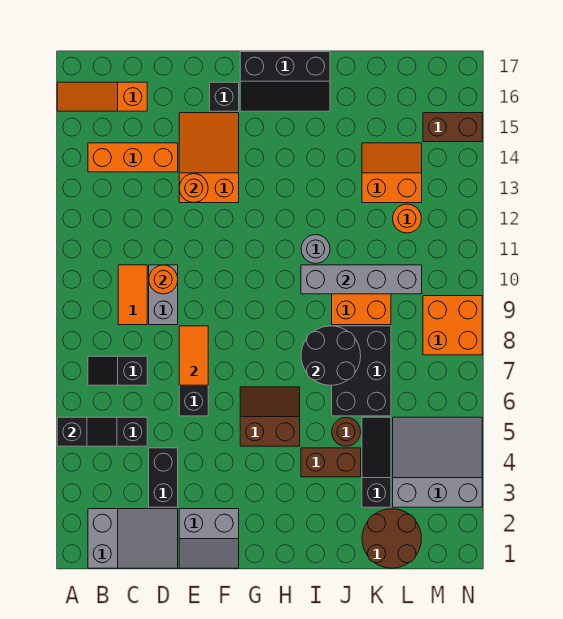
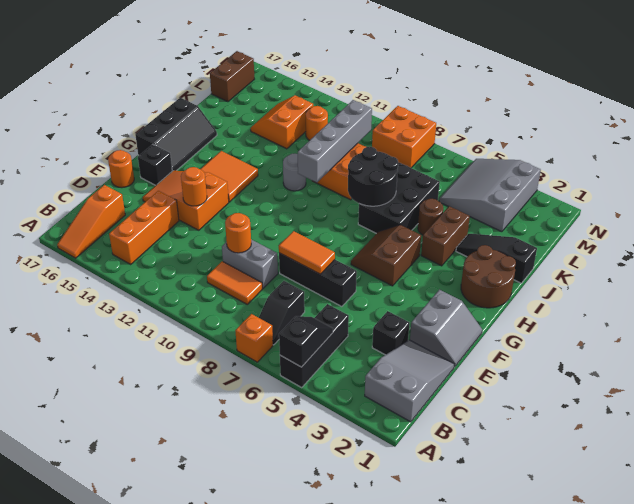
none -> orange brick A7 level 1
black brick D3:D4 level 1 -> black brick D3 level 1
none -> orange round brick E17 level 1
none -> orange tile G13:H14 level 1
black brick J6:K8 level 1 -> black brick I6:K7 level 1
brown round brick K1:L2 level 1 -> brown round brick H1:I2 level 1
black slope K3:K5 level 1 top 3 -> black slope J1:J3 level 1 top 1
brown brick M15:N15 level 1 -> brown brick L17:M17 level 1

